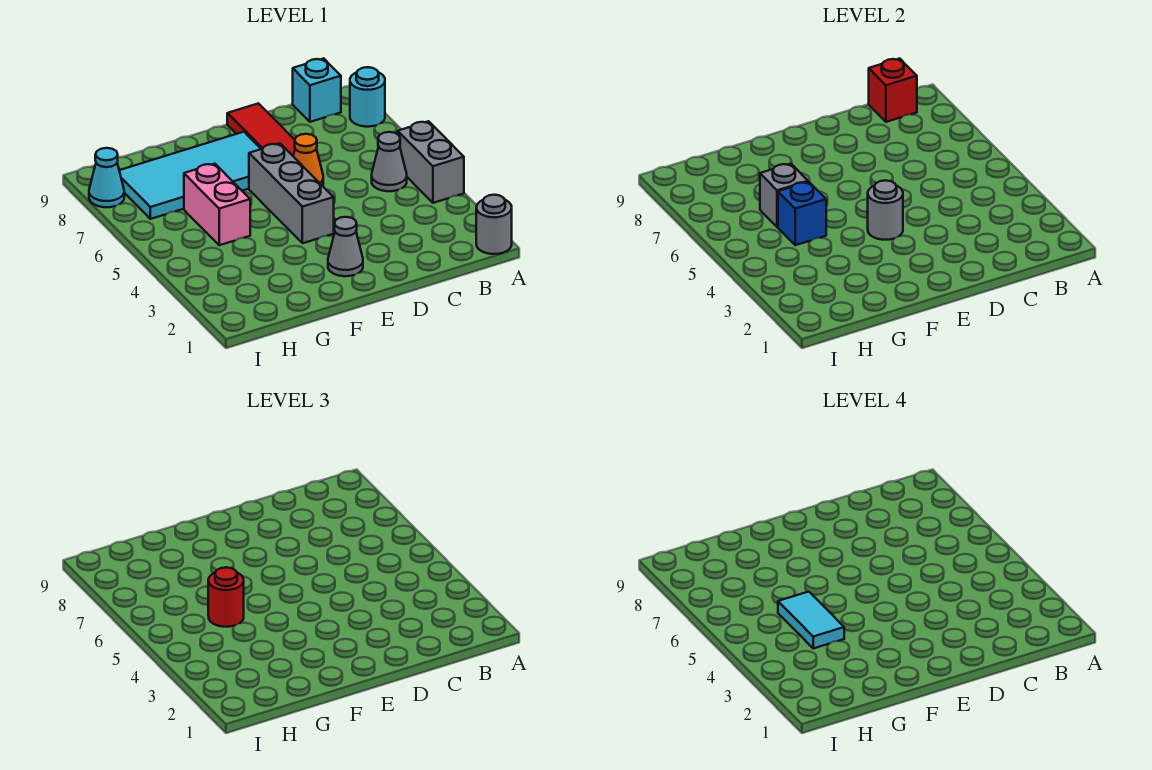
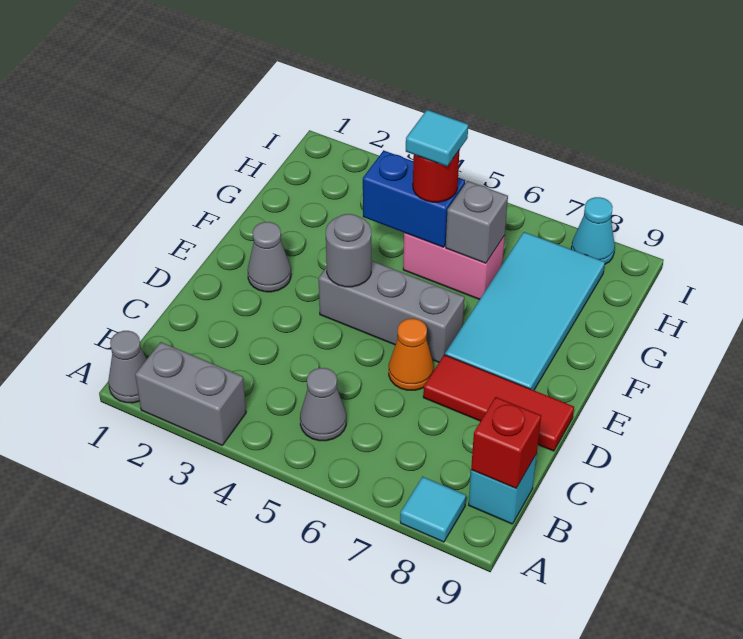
grey round brick A1 level 1 -> grey cone A1 level 1
grey brick A4:A5 level 1 -> grey brick A2:A3 level 1
cyan round brick A8 level 1 -> cyan tile A8 level 1
cyan tile G4:G5 level 4 -> cyan tile G5 level 4
blue brick G5 level 2 -> blue brick G4:G5 level 2

